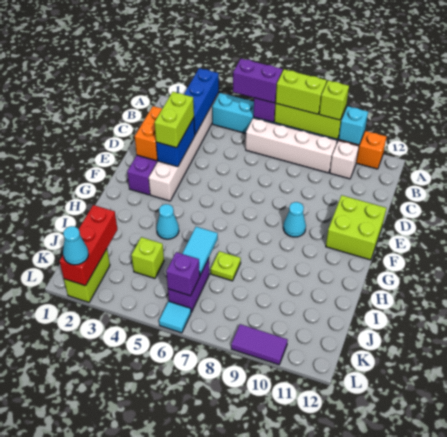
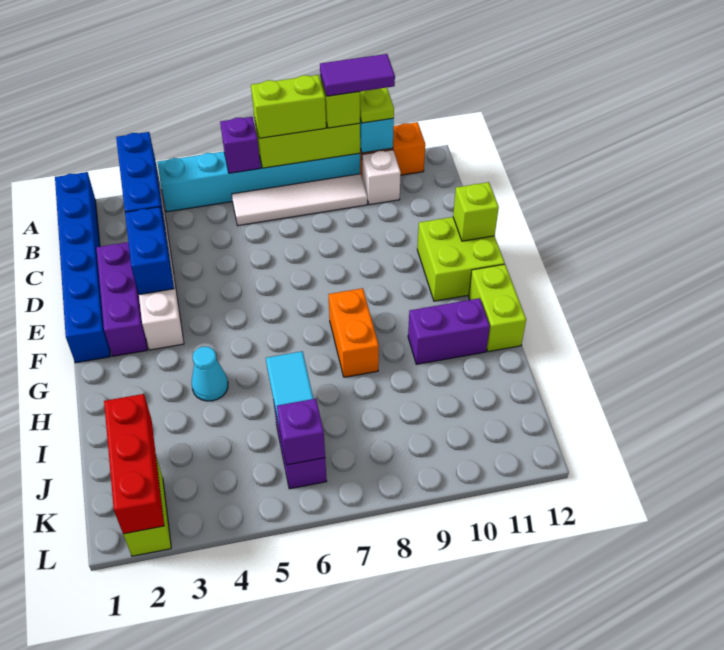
none -> blue brick A1:F1 level 1
purple brick A5:A6 level 3 -> purple brick H10:H11 level 1
white brick B6:B9 level 1 -> white tile B6:B9 level 1
orange brick D2:E2 level 2 -> orange brick G8:H8 level 1
lime brick D3:E3 level 3 -> lime brick G12:H12 level 1
cyan cone F9 level 1 -> none
lime plate I7 level 1 -> lime plate A10 level 3
lime brick J4 level 1 -> lime brick E12 level 2
cyan cone L2 level 3 -> none
cyan tile L6 level 1 -> none
purple tile L9:L10 level 1 -> purple tile A9:A10 level 4

